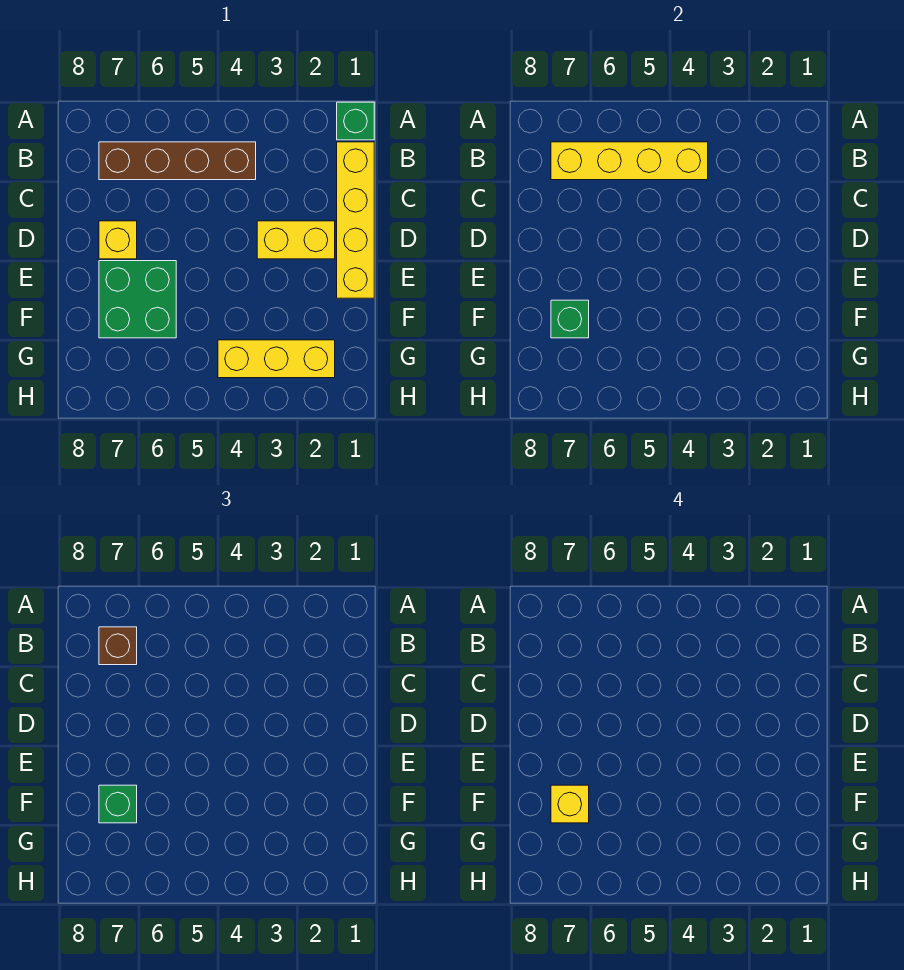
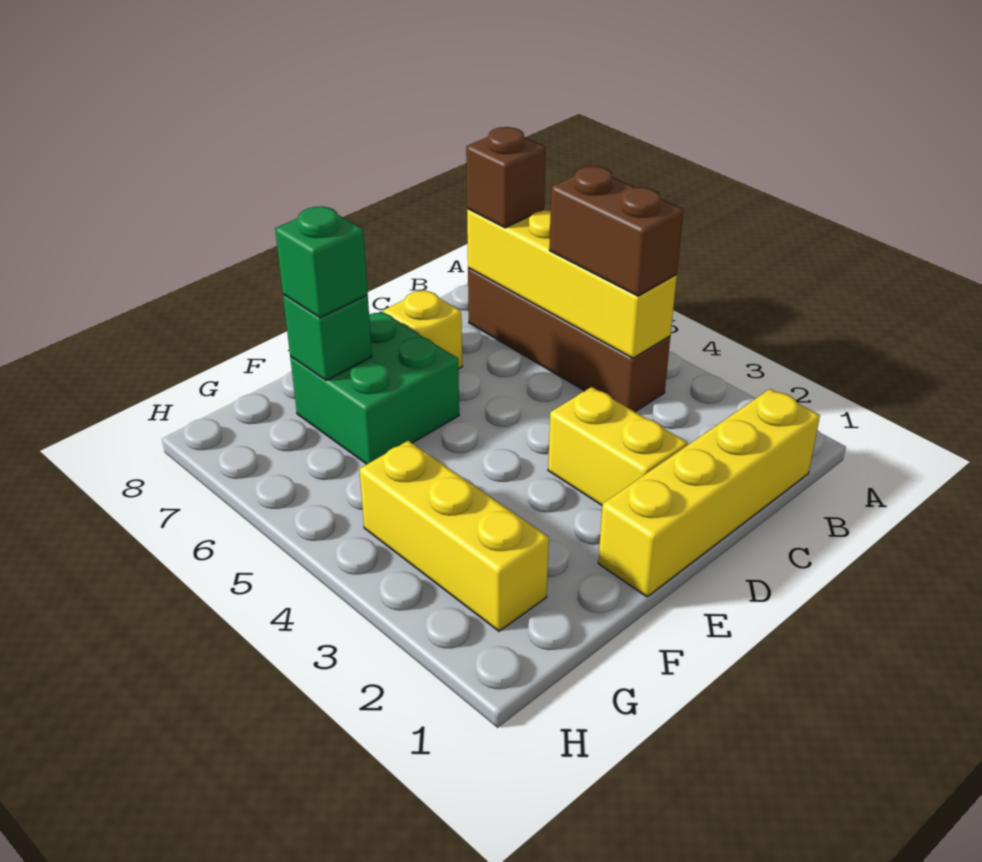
green brick A1 level 1 -> none
none -> brown brick B4:B5 level 3
yellow brick F7 level 4 -> none

